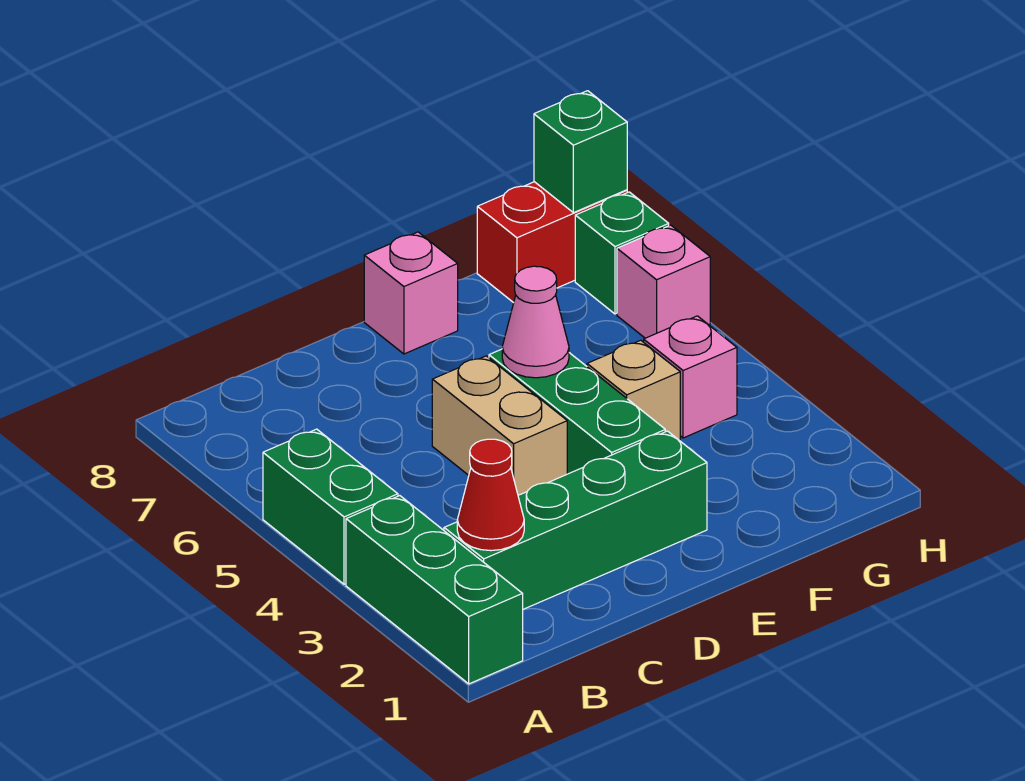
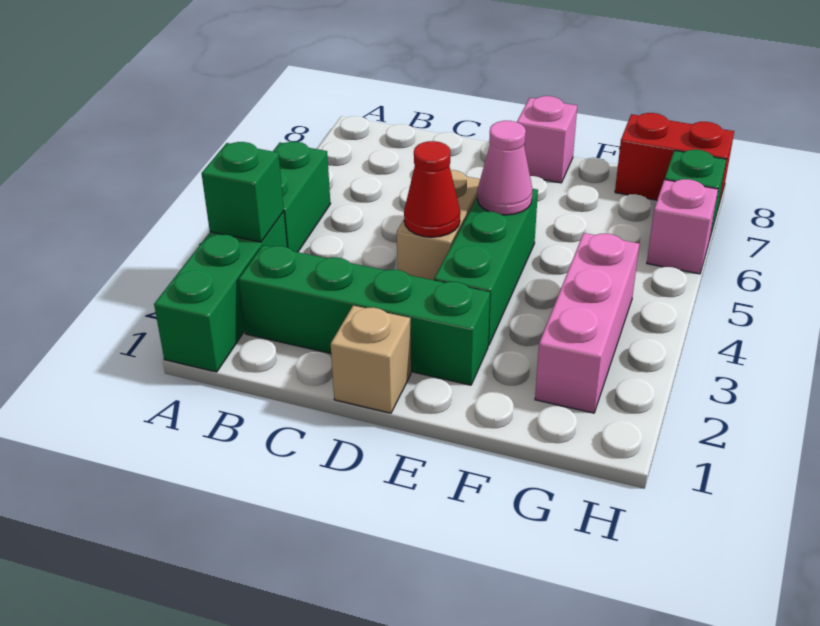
red cone B2 level 2 -> red cone D4 level 2
tan brick F4 level 1 -> tan brick D1 level 1
pink brick G4 level 1 -> pink brick G2:G4 level 1
green brick H8 level 2 -> green brick A3 level 2

